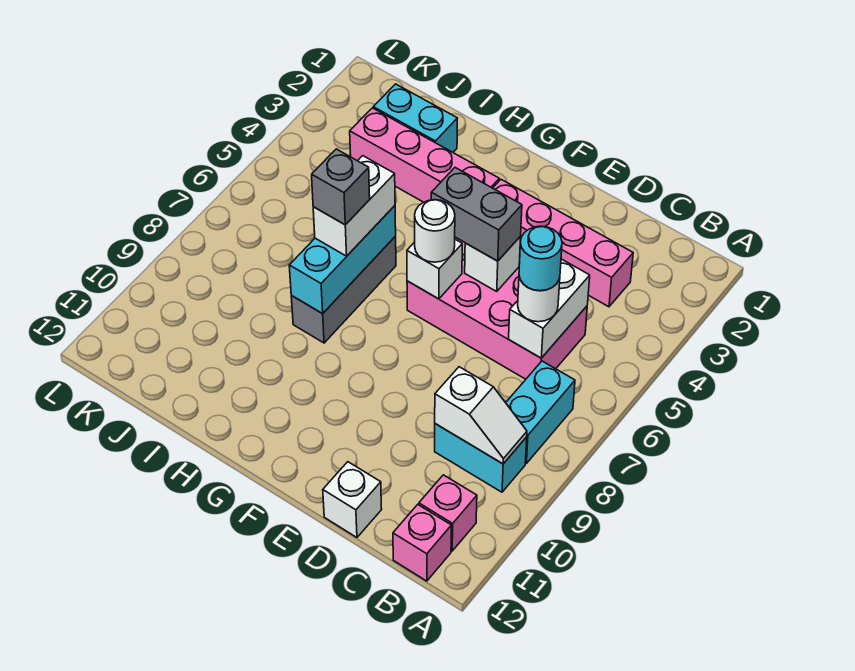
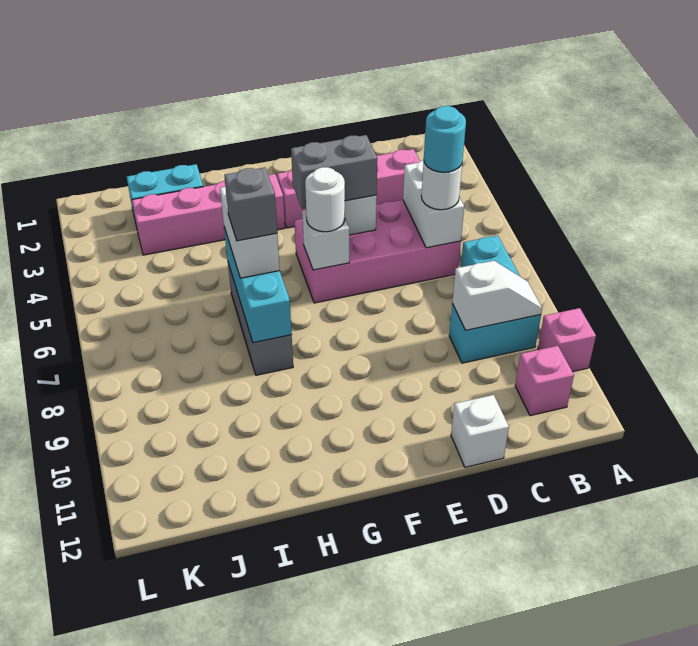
pink brick B12 level 1 -> pink brick A10 level 1

